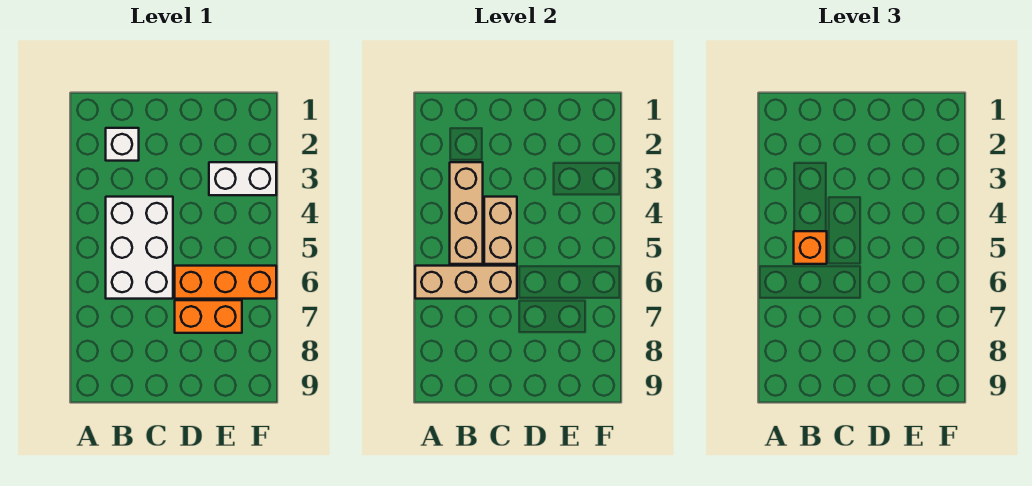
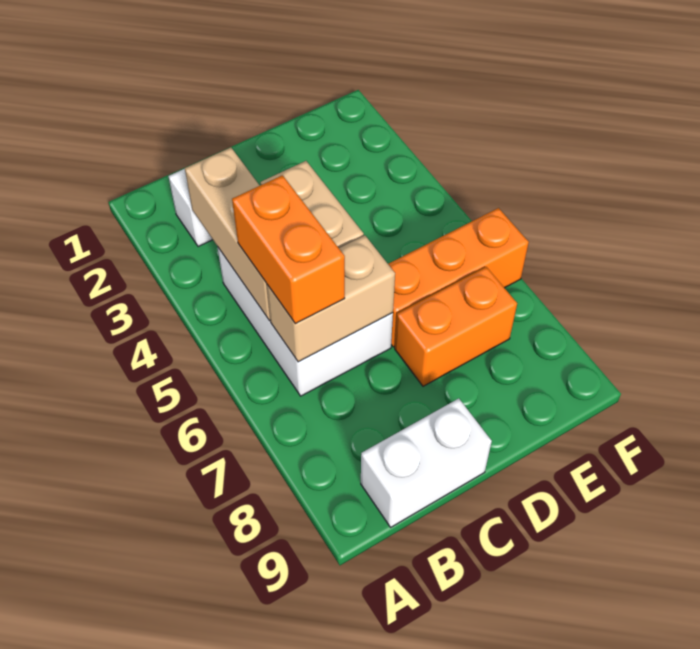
tan brick A6:C6 level 2 -> tan brick B6:C6 level 2
orange brick B5 level 3 -> orange brick B5:B6 level 3
white brick E3:F3 level 1 -> white brick B9:C9 level 1

